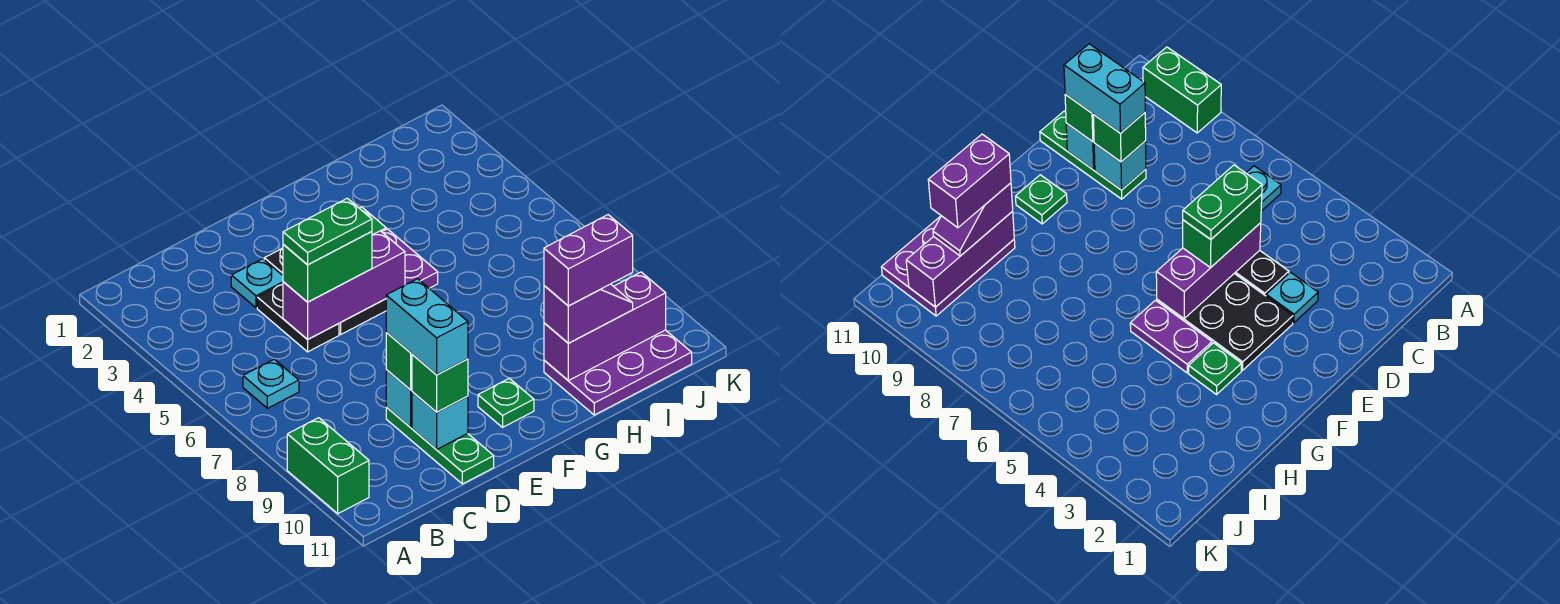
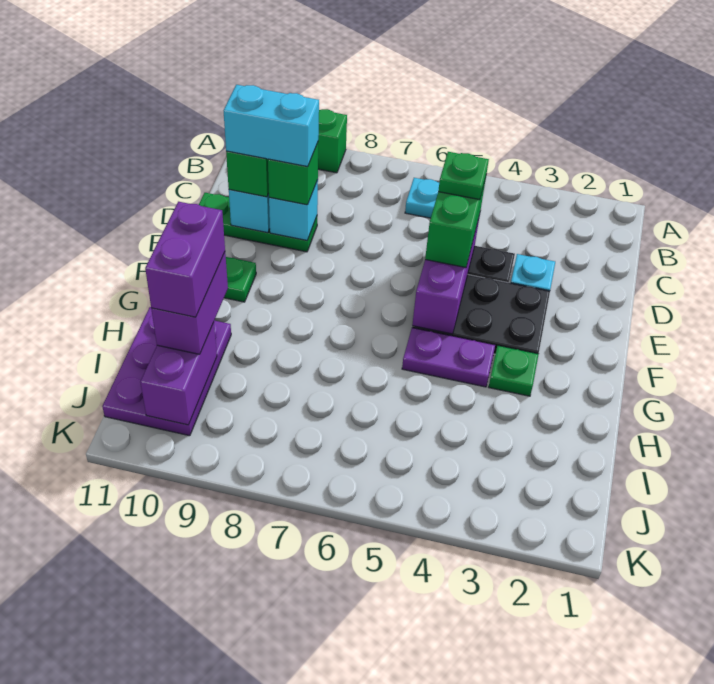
green plate D5:E5 level 4 -> green plate D5 level 4
purple brick H10:J10 level 2 -> purple brick I10:J10 level 2
purple slope H10:I10 level 3 top H -> purple brick H10:I10 level 3

